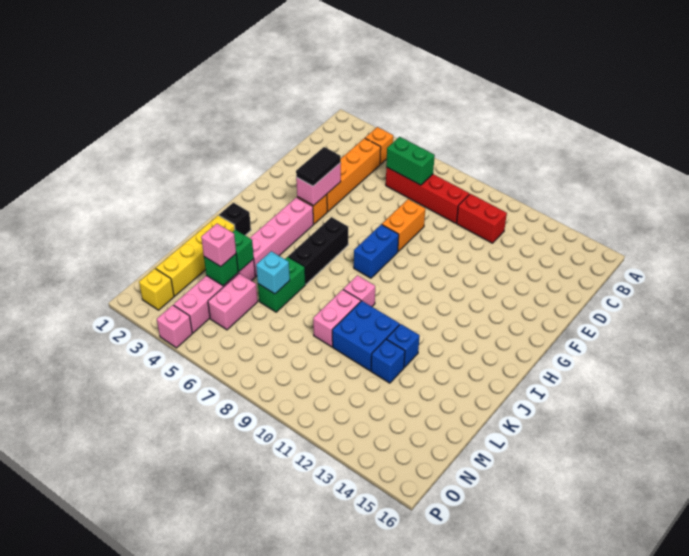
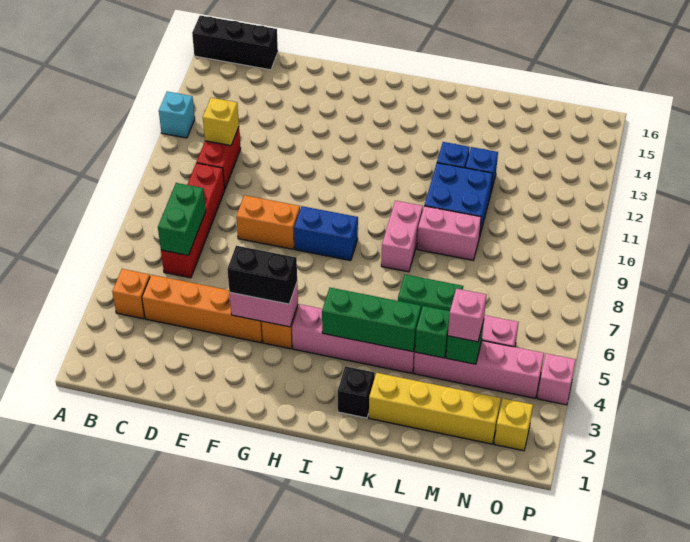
none -> yellow brick C11 level 2
black tile F4:G4 level 3 -> black brick F4:G4 level 3
black brick H6:J6 level 1 -> black brick A16:C16 level 1
none -> green brick I4:K4 level 2
pink brick J9 level 1 -> pink brick J8:J9 level 1
cyan brick L6 level 2 -> cyan brick A12 level 1

